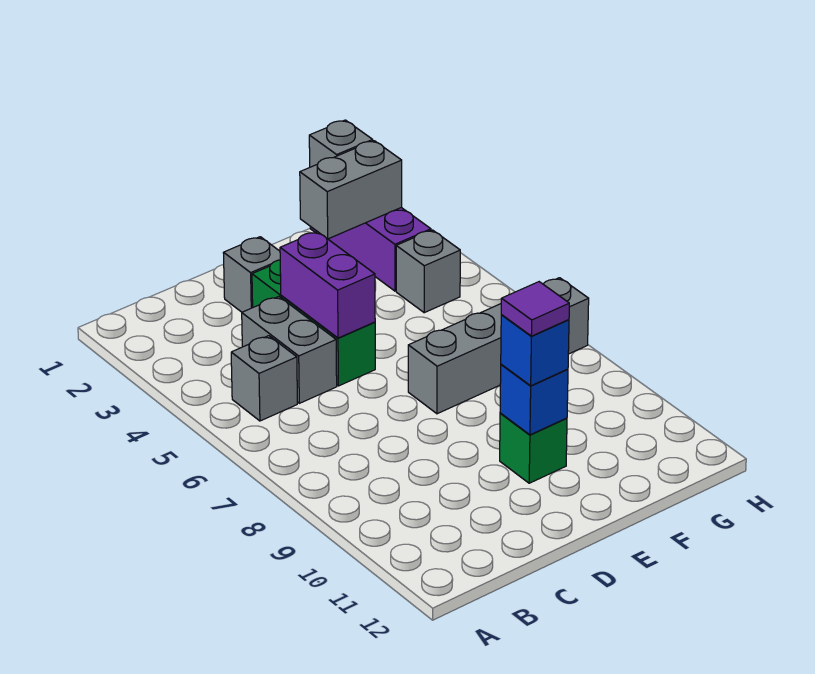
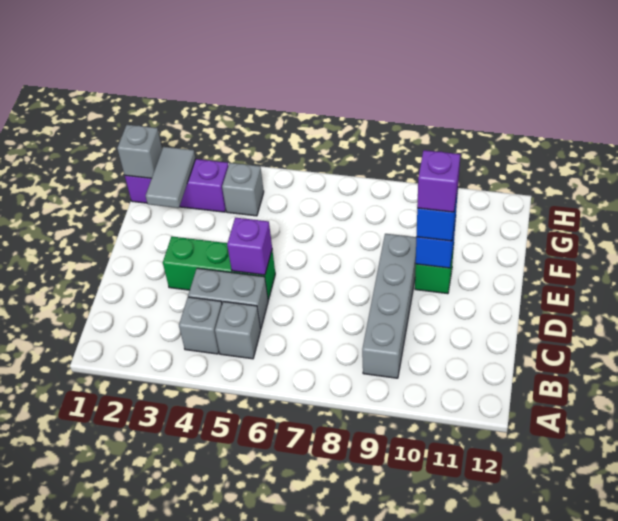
grey brick D2 level 1 -> grey brick B4 level 1
purple brick D4:D5 level 2 -> purple brick D5 level 2
grey brick E7:H7 level 1 -> grey brick B9:E9 level 1
purple tile E10 level 4 -> purple brick E10 level 4
grey brick F2:G2 level 2 -> grey tile F2:G2 level 2

